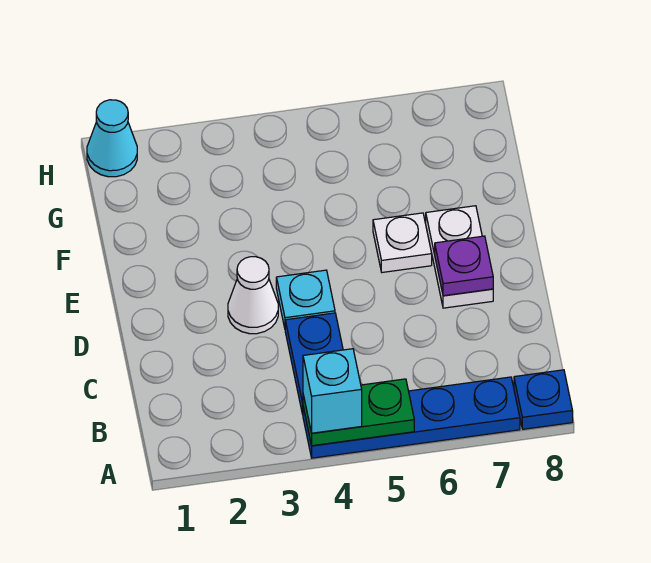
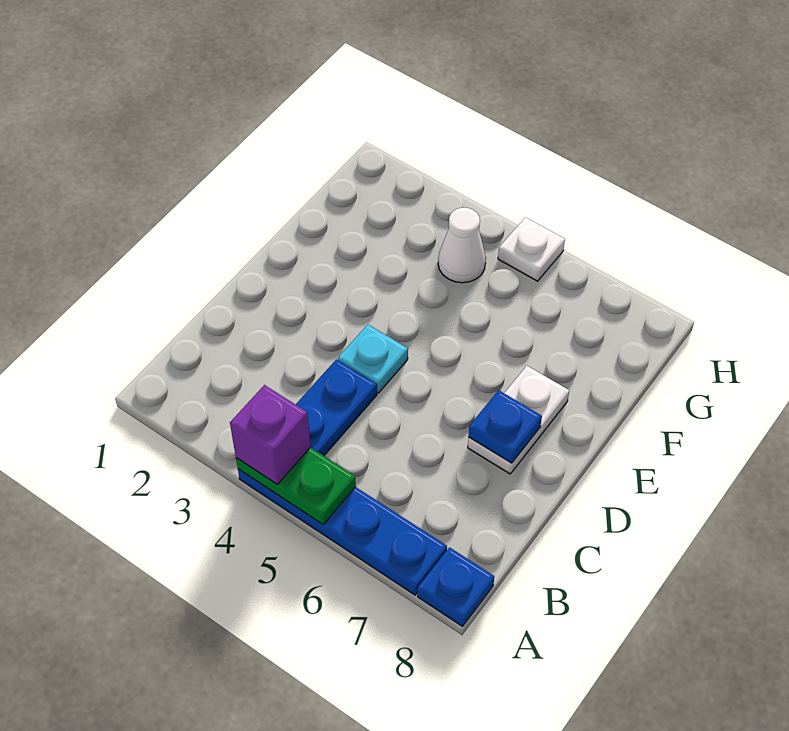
cyan brick A4 level 3 -> purple brick A4 level 3
white cone D3 level 1 -> white cone G4 level 1
purple plate D7 level 2 -> blue plate D7 level 2
white plate E6 level 1 -> white plate H5 level 1
cyan cone H1 level 1 -> none

